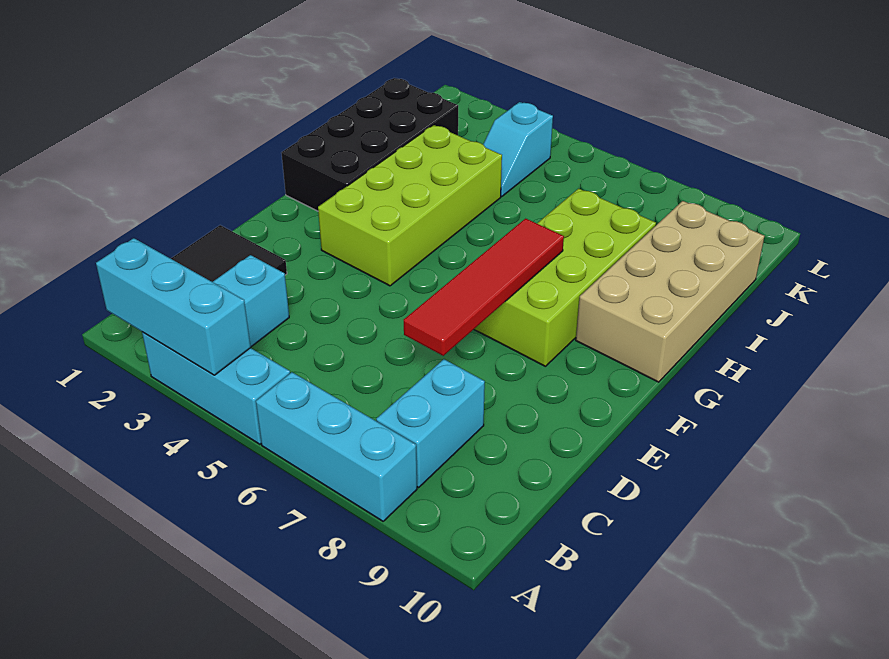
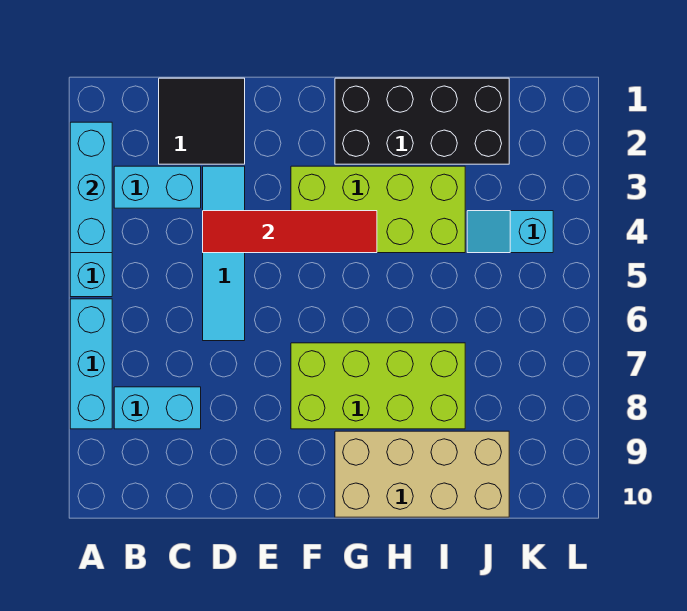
none -> cyan tile D3:D6 level 1
red tile D7:G7 level 2 -> red tile D4:G4 level 2

